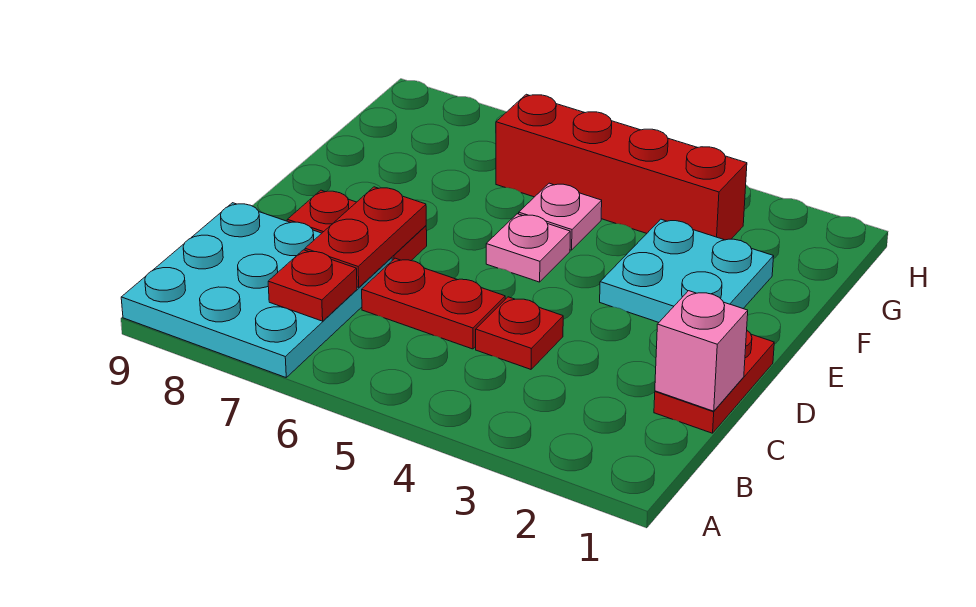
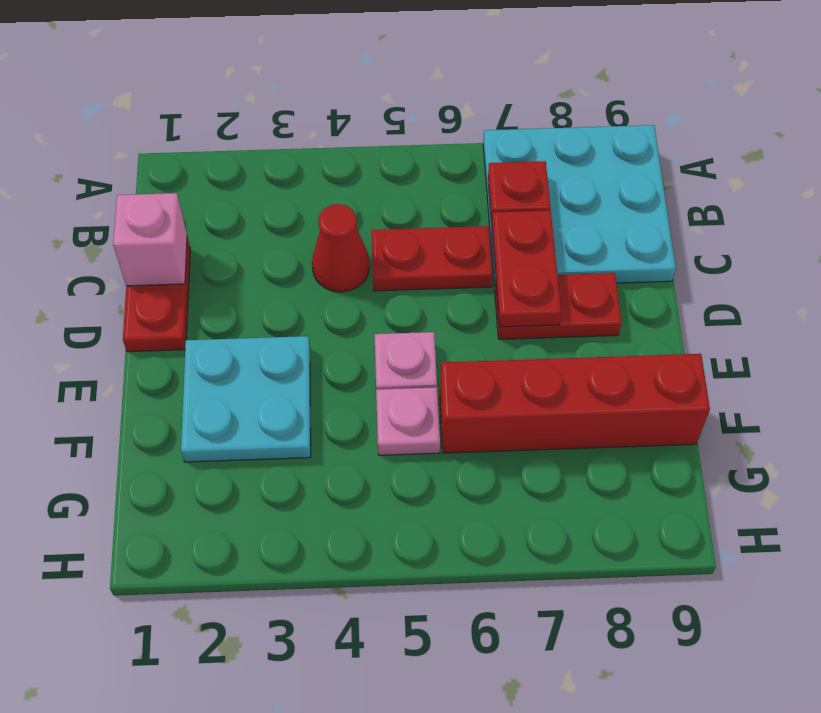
red plate C4 level 1 -> red cone C4 level 1
red brick G3:G6 level 1 -> red brick F6:F9 level 1

